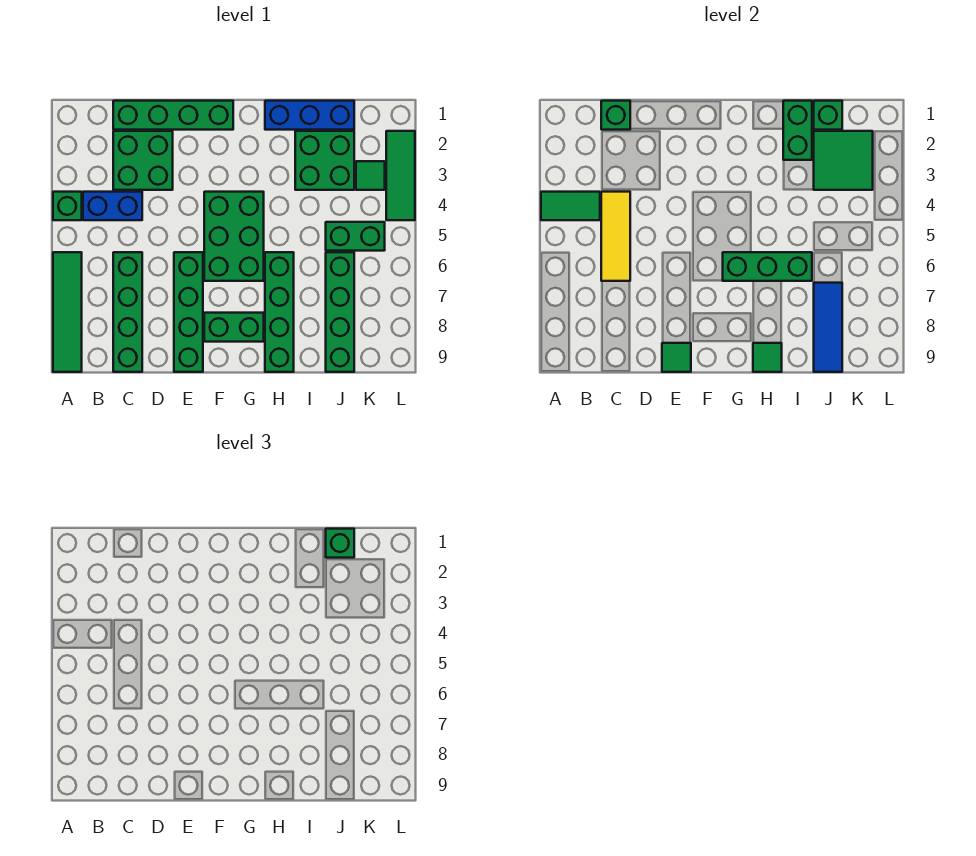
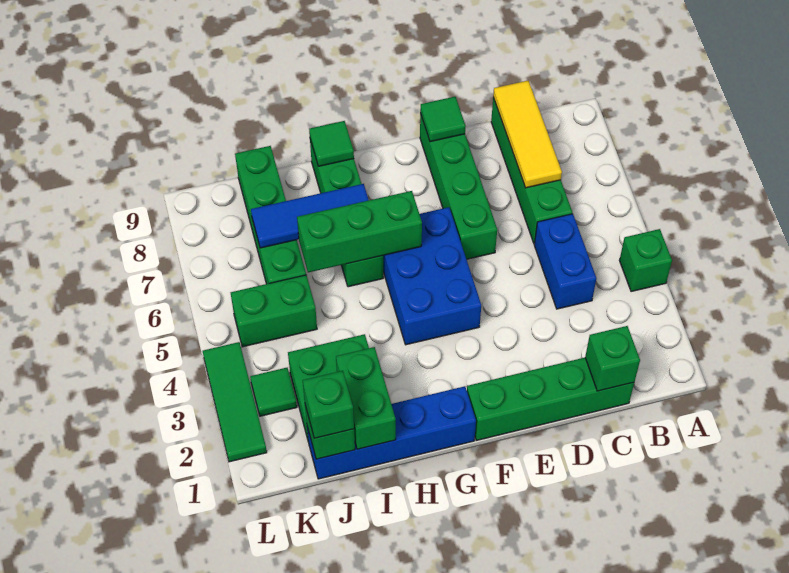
green tile A4:B4 level 2 -> none
green tile A6:A9 level 1 -> none
blue brick B4:C4 level 1 -> blue brick C4:C5 level 1
green brick C2:D3 level 1 -> none
yellow tile C4:C6 level 2 -> yellow tile C7:C9 level 2
green brick F4:G6 level 1 -> blue brick F4:G6 level 1
green brick F8:G8 level 1 -> none
blue brick H1:J1 level 1 -> blue brick G1:J1 level 1
green tile J2:K3 level 2 -> none
blue tile J7:J9 level 2 -> blue tile H7:J7 level 2

